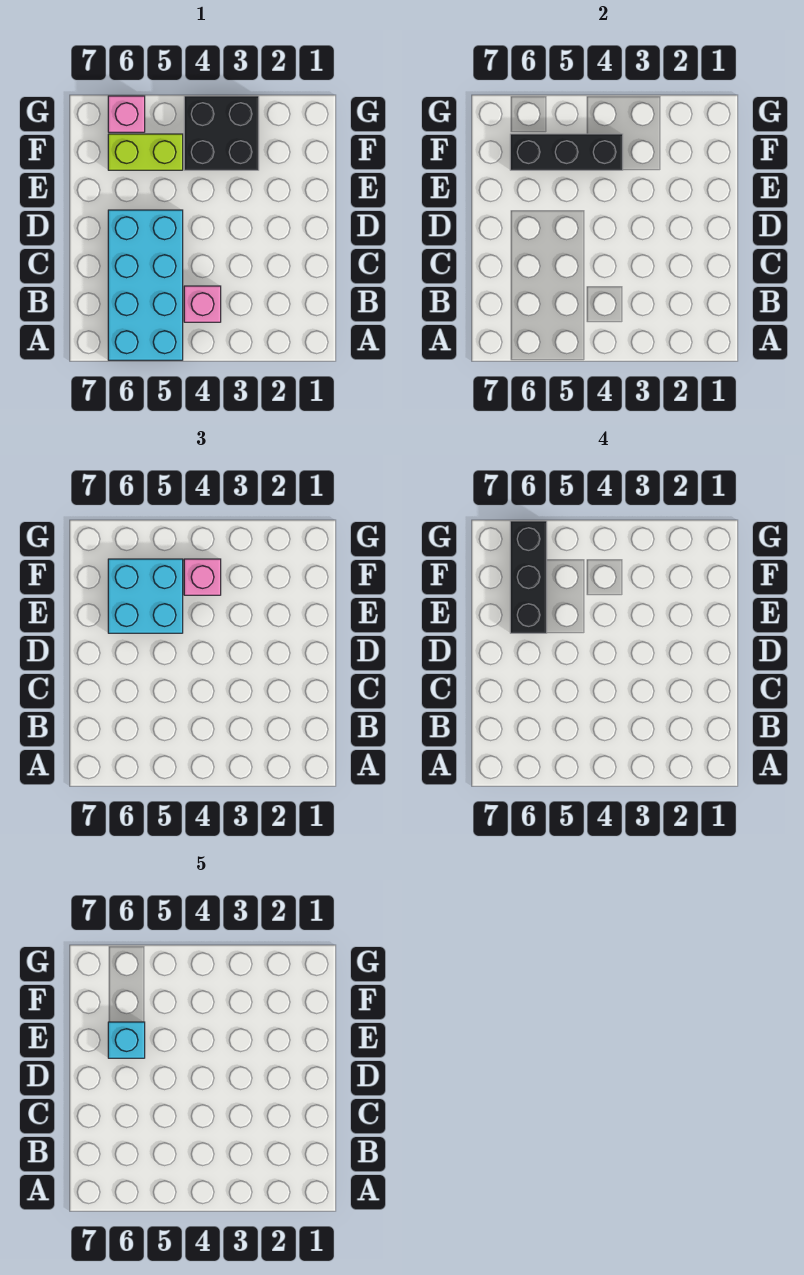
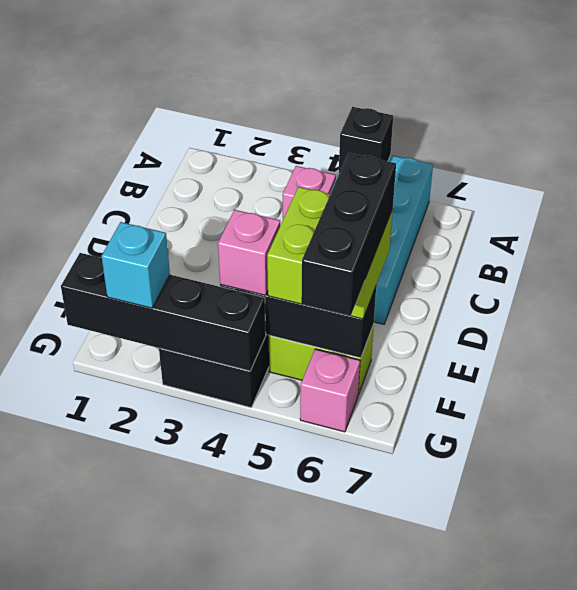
none -> black brick A5 level 2
cyan brick E5:F6 level 3 -> lime brick E5:F6 level 3
cyan brick E6 level 5 -> cyan brick G2 level 3
none -> black brick G1:G4 level 2

